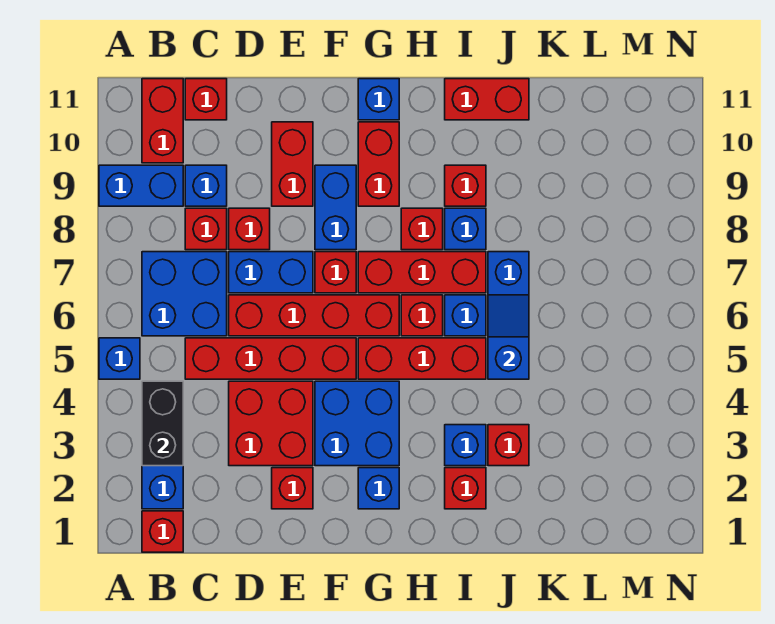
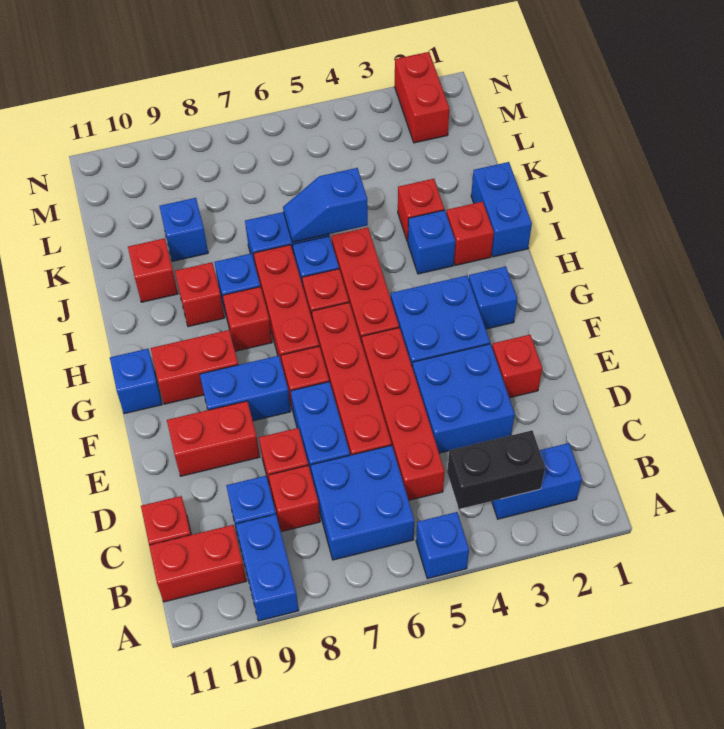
red brick B1 level 1 -> red brick J10 level 1
red brick D3:E4 level 1 -> blue brick D3:E4 level 1
none -> blue brick I1:J1 level 1
red brick I11:J11 level 1 -> red brick M2:N2 level 1
none -> blue brick K9 level 1

